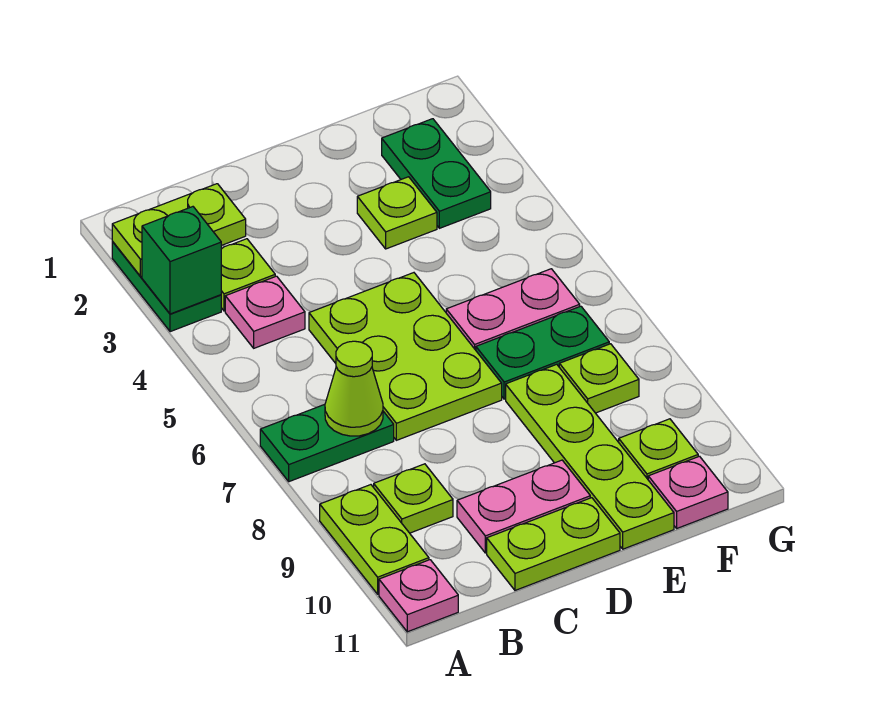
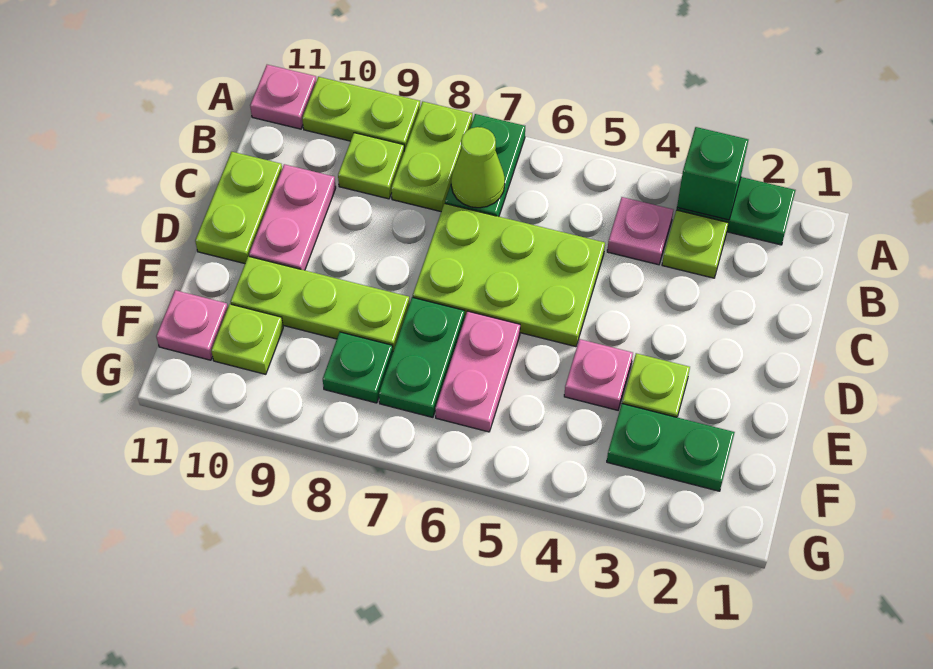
lime plate A2:B2 level 2 -> lime plate A8:B8 level 1
none -> pink plate E4 level 1
lime plate E8:E11 level 1 -> lime plate E8:E10 level 1
lime plate F8 level 1 -> green plate F8 level 1

